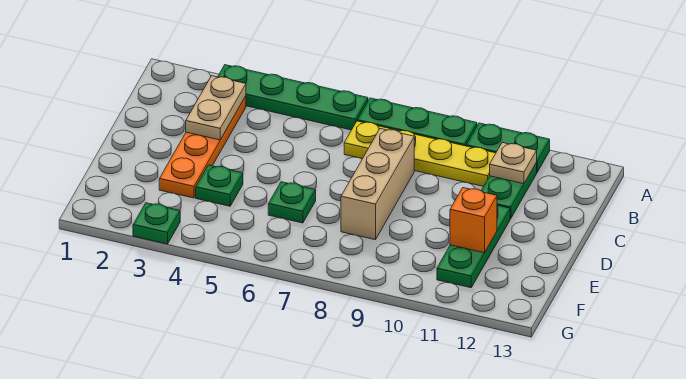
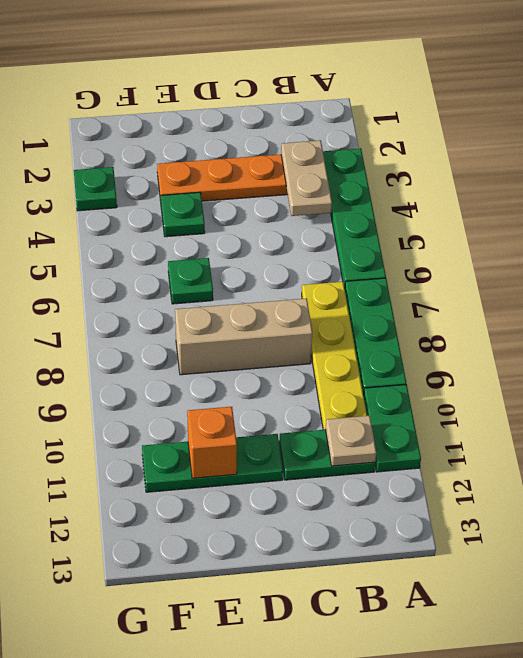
tan plate B3:C3 level 2 -> tan plate B3:B4 level 2

